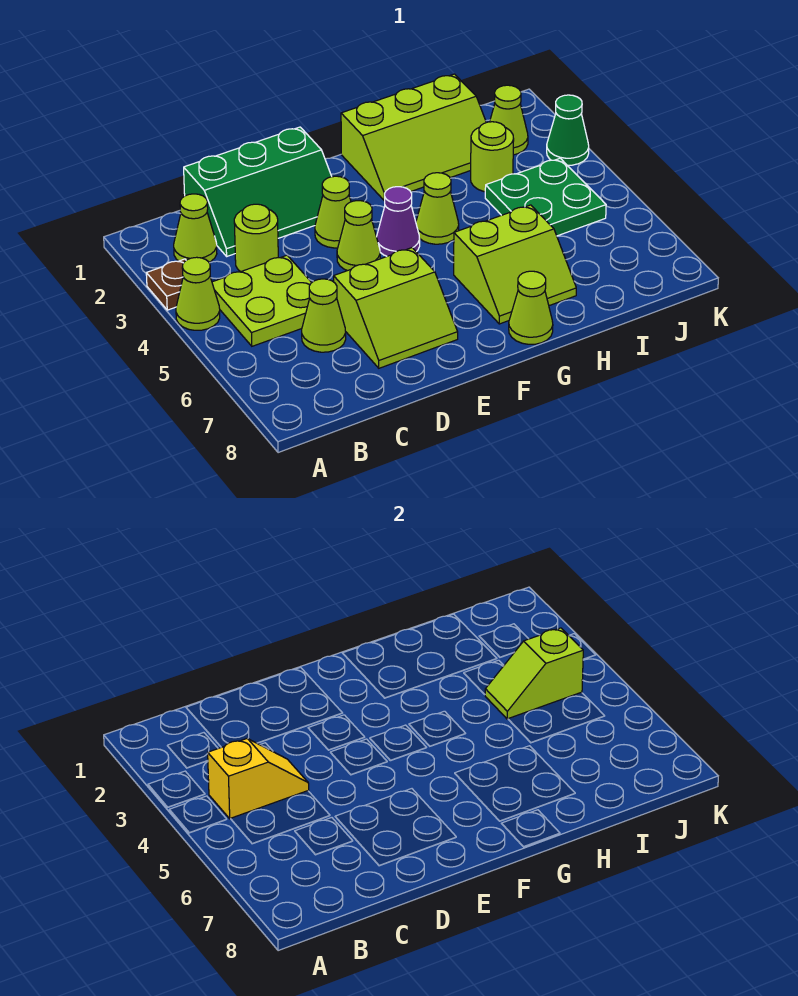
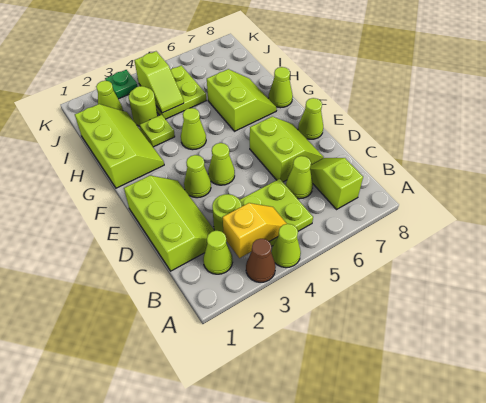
brown plate A3 level 1 -> brown cone A3 level 1
yellow slope B4:C4 level 2 top B -> yellow slope B3:B4 level 2 top 3
none -> lime slope B7:C7 level 1 top B
green slope C1:E2 level 1 top 1 -> lime slope C1:E2 level 1 top 1
none -> lime cone E8 level 1
purple cone F4 level 1 -> none
none -> lime plate H3 level 1
green plate I4:J5 level 1 -> lime plate I4:J5 level 1
green cone K3 level 1 -> green plate K3 level 1

